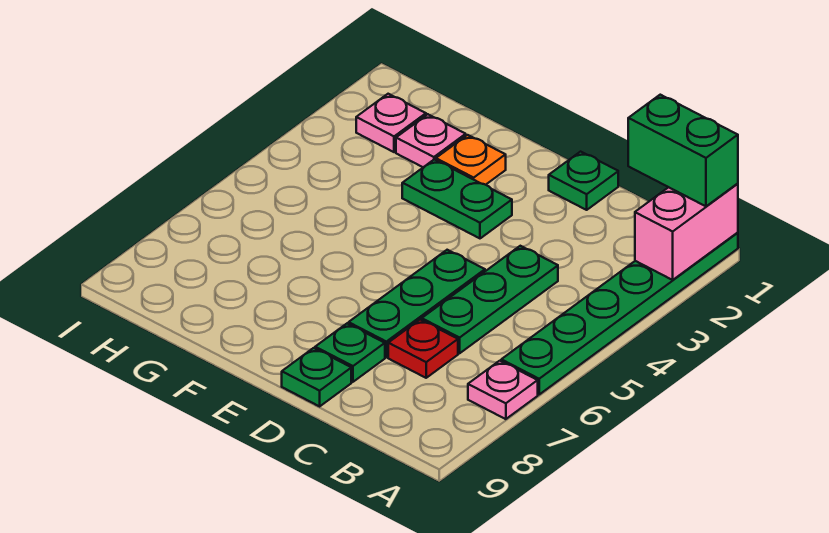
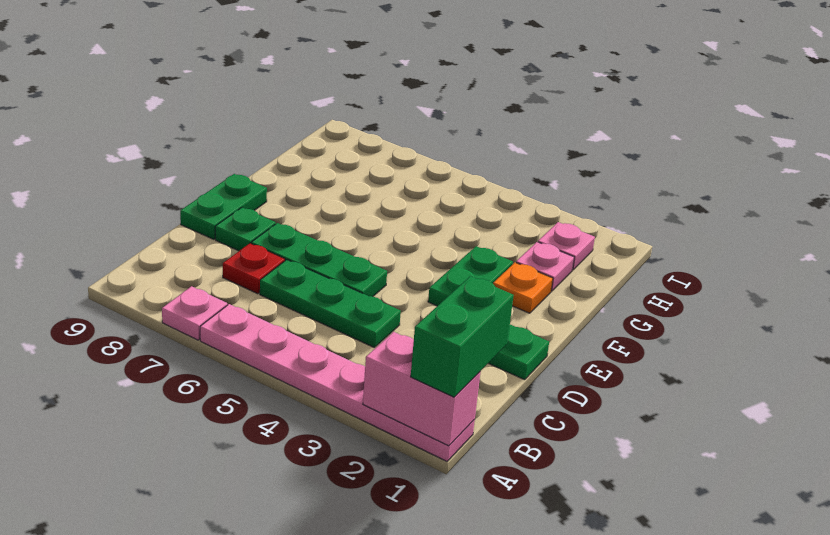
green plate A1:A6 level 1 -> pink plate A1:A6 level 1
green plate D9 level 1 -> green plate D9:E9 level 1

